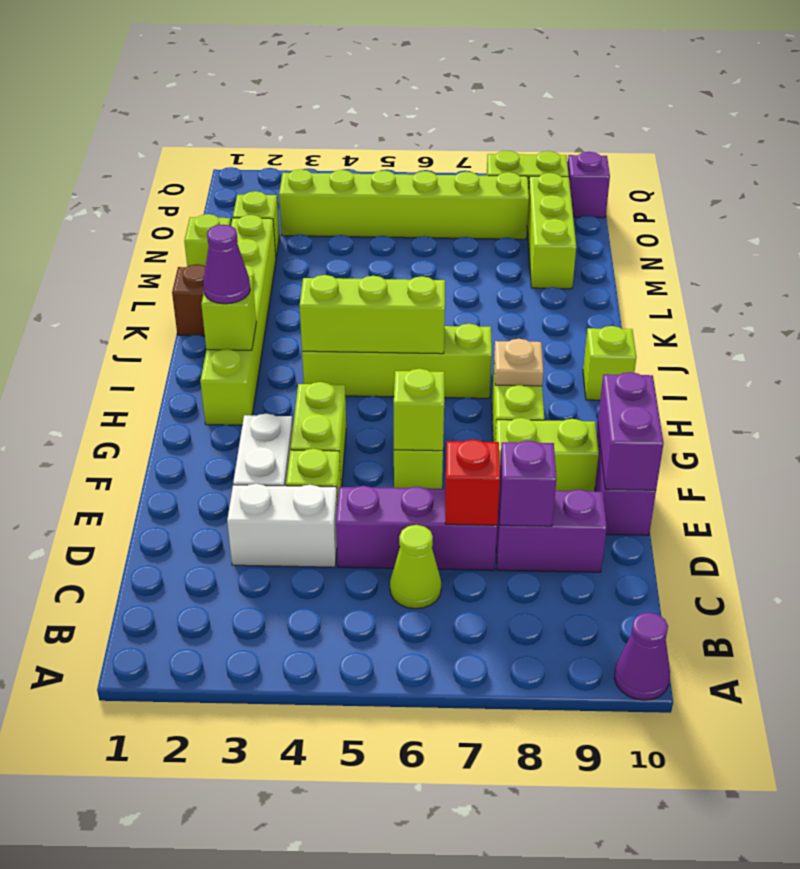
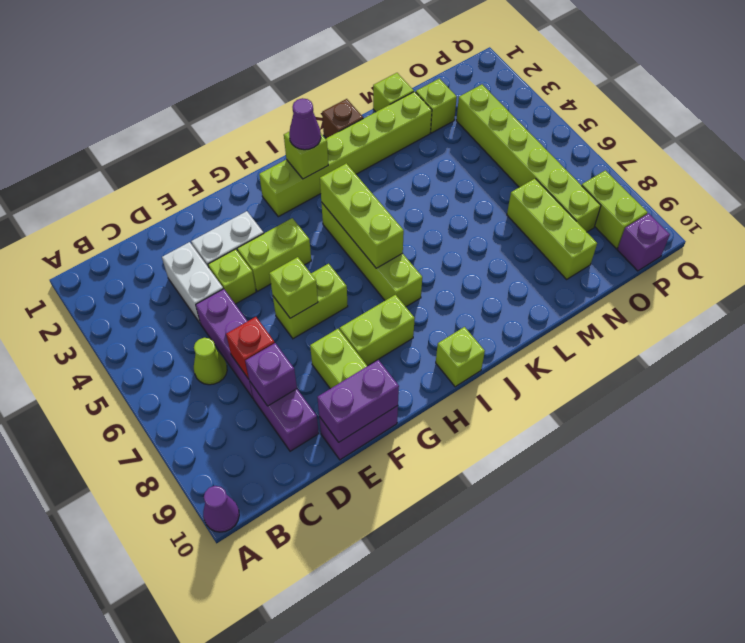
tan plate H8 level 2 -> none
lime brick M9:O9 level 1 -> lime brick N7:N9 level 1

